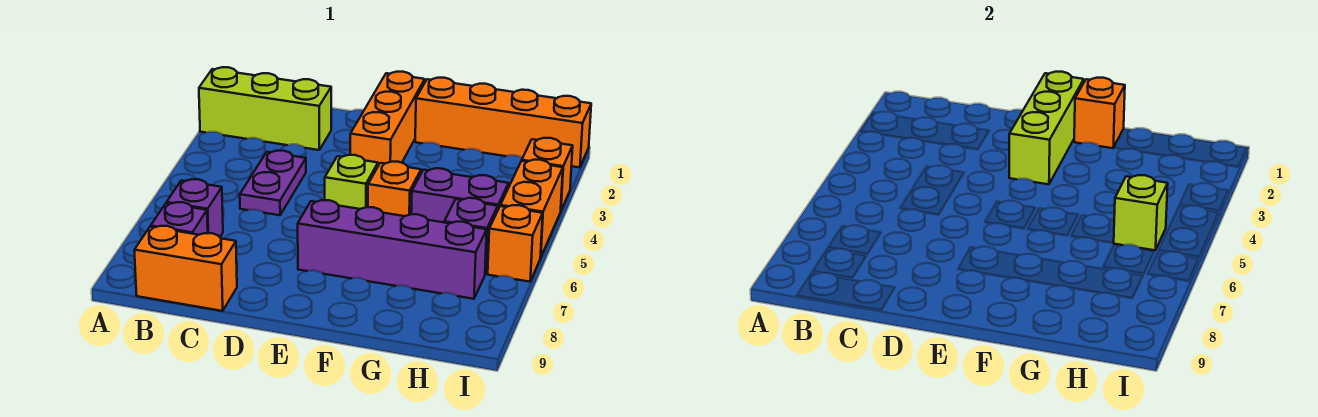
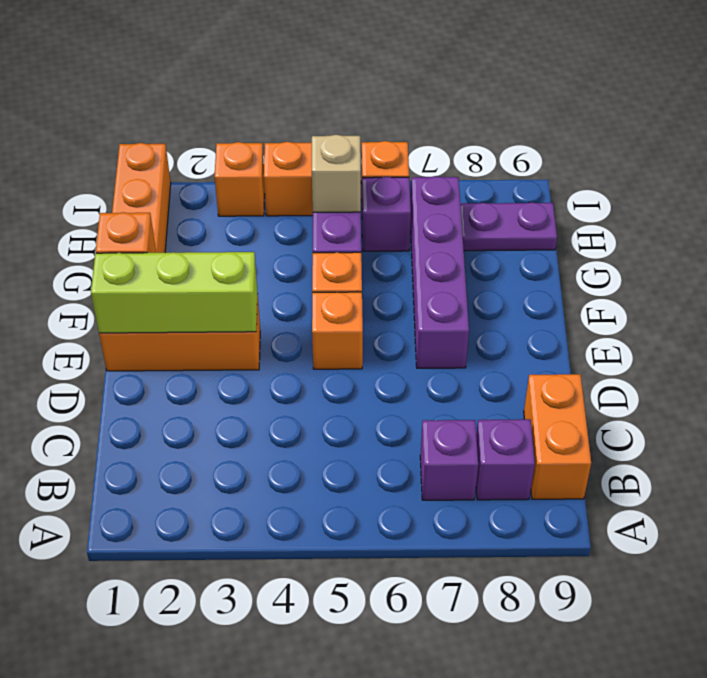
lime brick A2:C2 level 1 -> none
purple plate C4:C5 level 1 -> purple plate H8:H9 level 1
lime brick E5 level 1 -> orange brick E5 level 1
lime brick H5 level 2 -> tan brick H5 level 2

